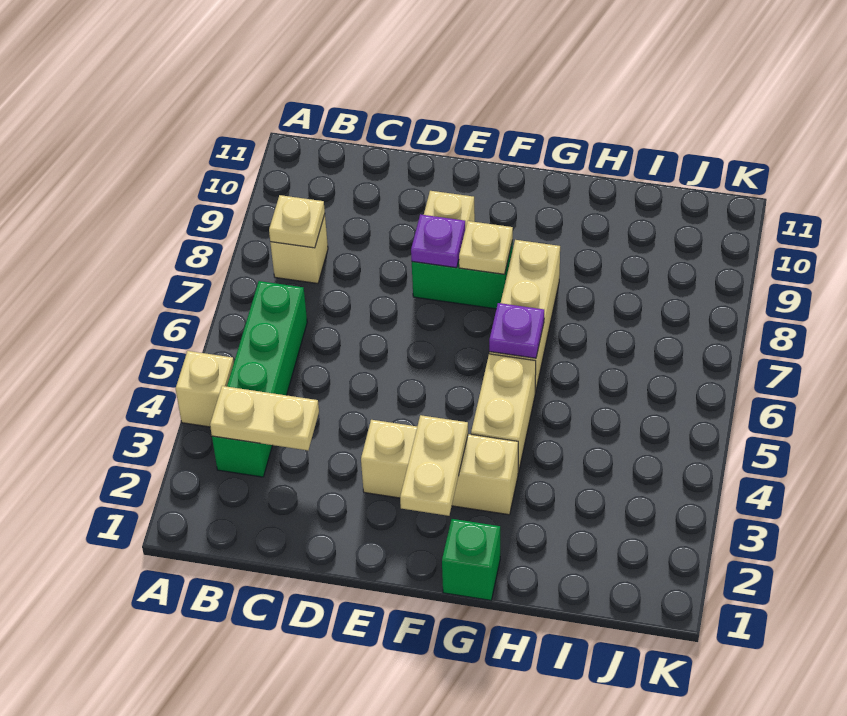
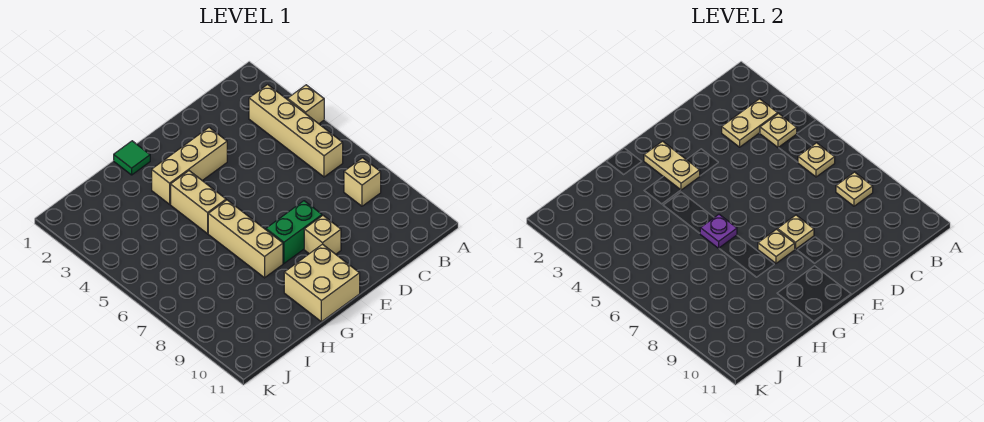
green brick B3:B6 level 1 -> tan brick B3:B6 level 1
none -> tan plate B4 level 2
none -> tan plate B6 level 2
purple plate E8 level 2 -> tan plate E8 level 2
none -> tan brick F10:G11 level 1
green brick G1 level 1 -> green tile G1 level 1

